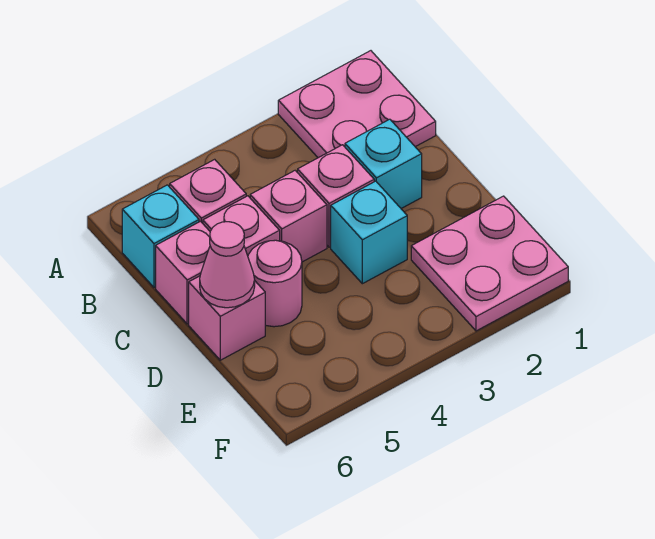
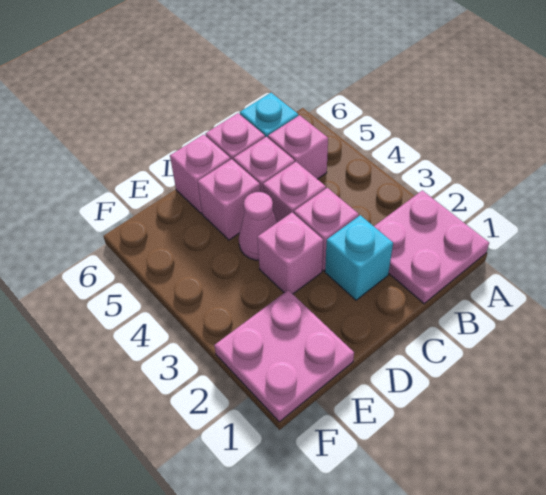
cyan brick D3 level 1 -> pink brick D3 level 1
pink round brick D5 level 1 -> pink brick D5 level 1
pink cone D6 level 2 -> pink cone D4 level 1

